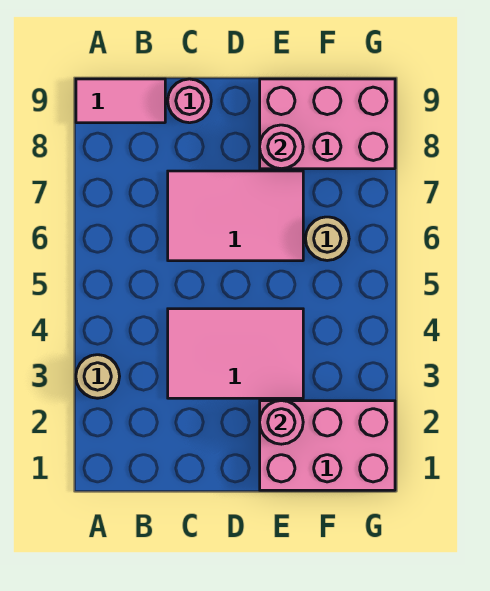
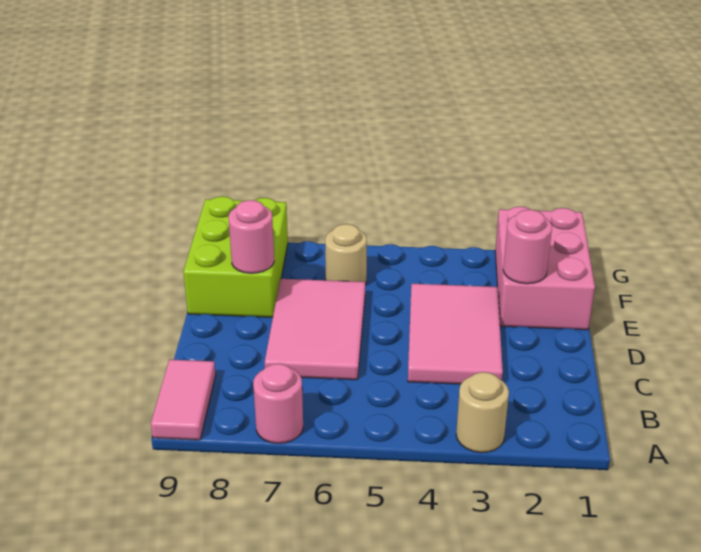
pink round brick C9 level 1 -> pink round brick A7 level 1
pink brick E8:G9 level 1 -> lime brick E8:G9 level 1

